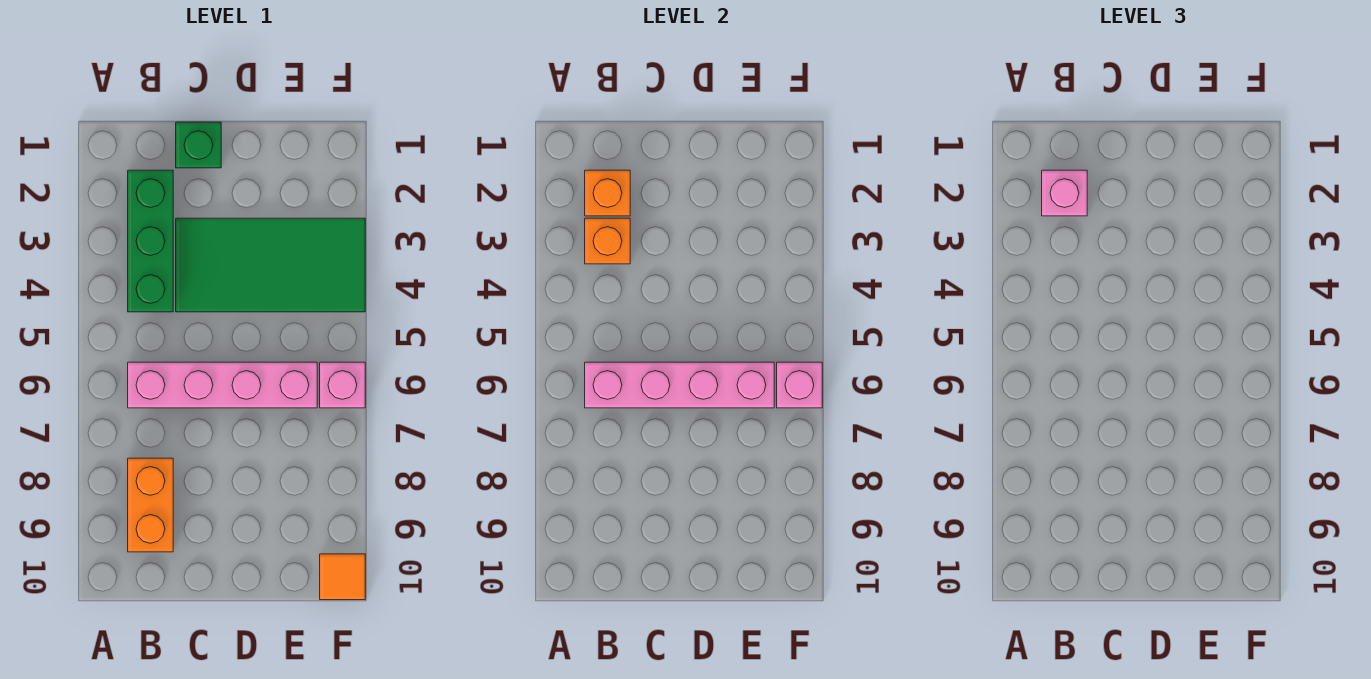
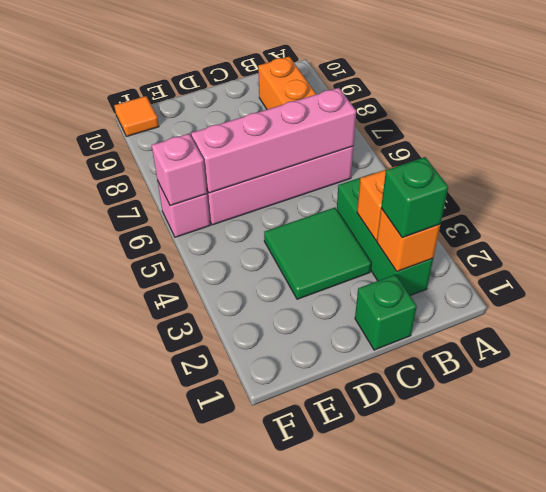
pink brick B2 level 3 -> green brick B2 level 3
green tile C3:F4 level 1 -> green tile C3:D4 level 1

